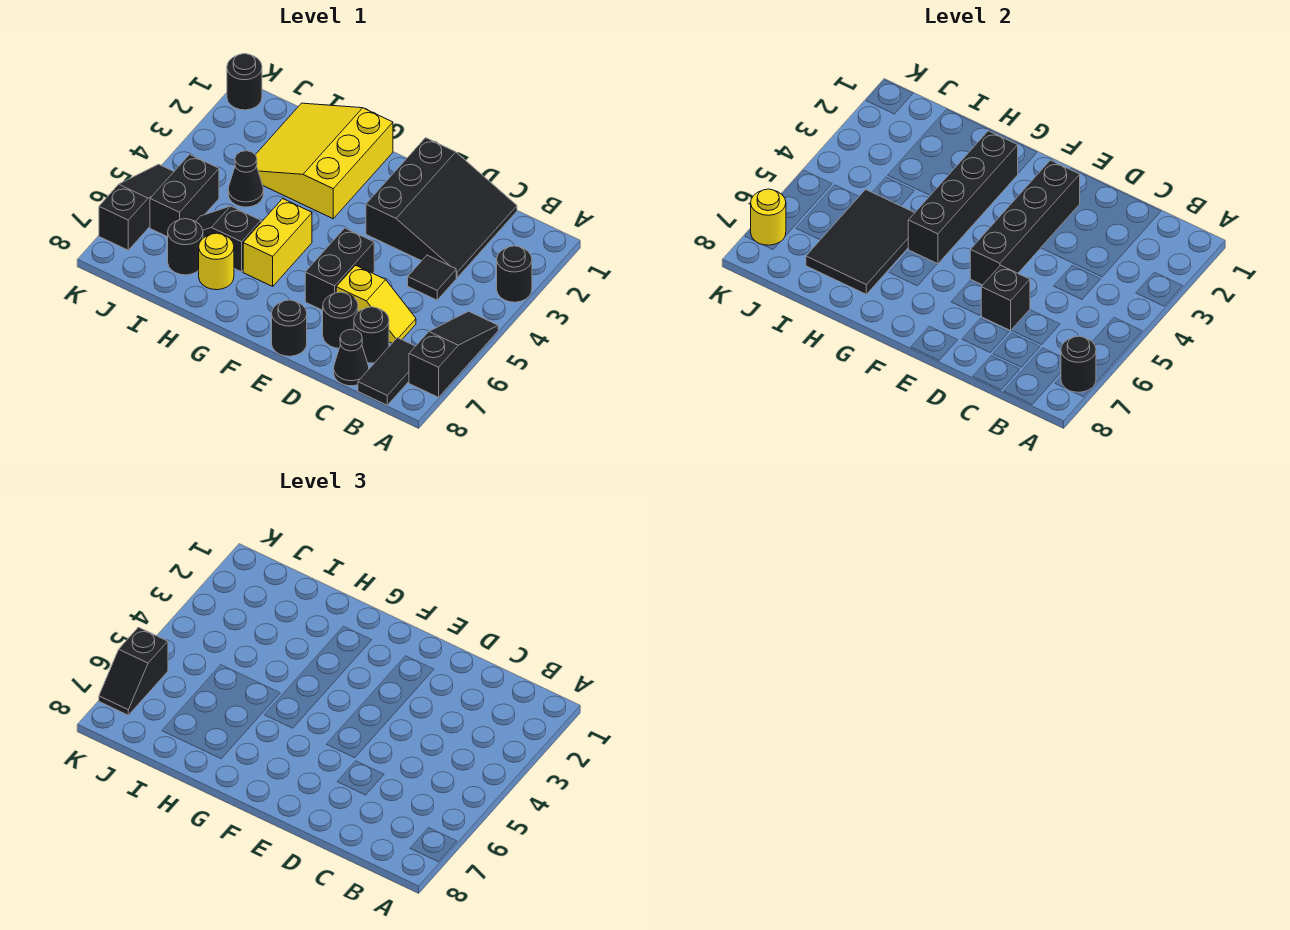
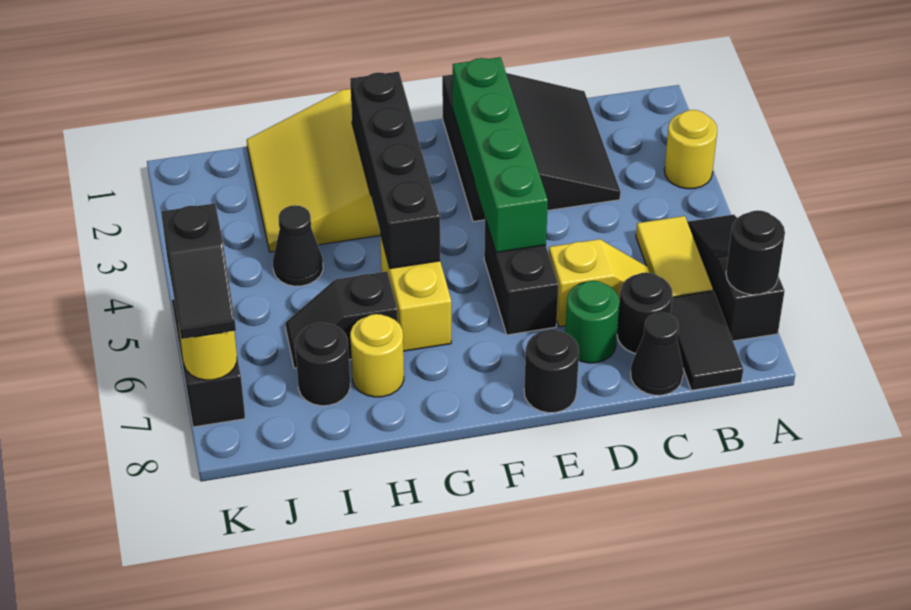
black round brick A3 level 1 -> yellow round brick A3 level 1
none -> yellow tile B5:B6 level 1
black tile C4 level 1 -> none
black brick D6 level 2 -> none
black round brick D7 level 1 -> green round brick D7 level 1
black brick E2:E5 level 2 -> green brick E2:E5 level 2
black tile H5:I7 level 2 -> none
black brick J5:J6 level 1 -> none
black round brick K1 level 1 -> none

